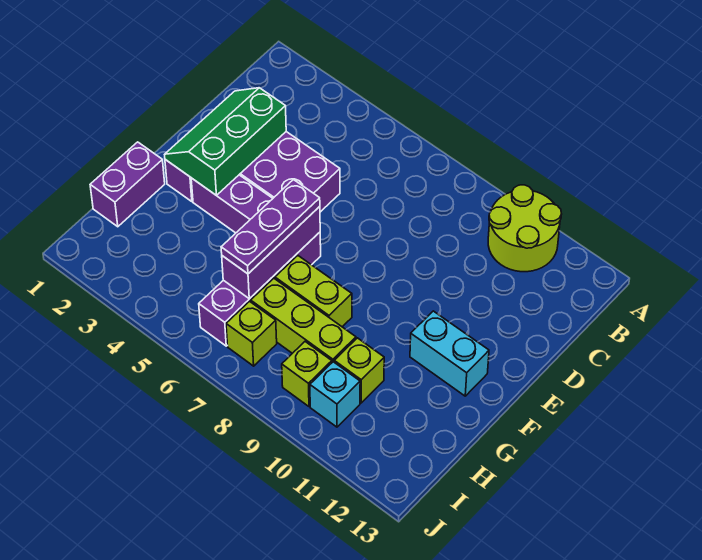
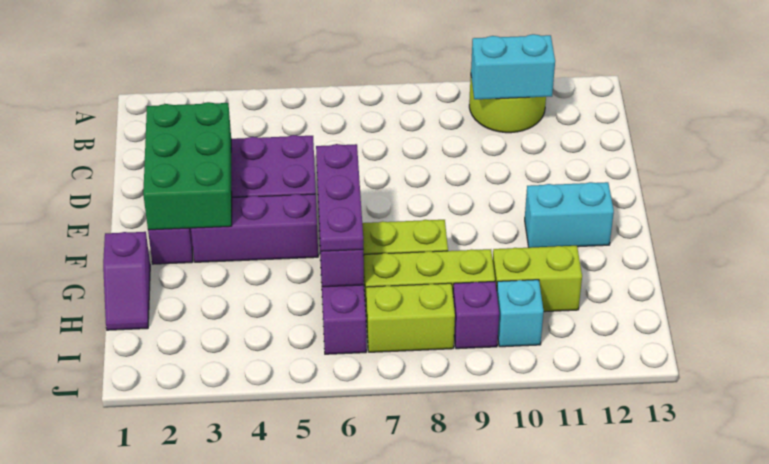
none -> cyan brick B10:B11 level 2
green slope D2:F3 level 2 top 3 -> green brick D2:F3 level 2
purple brick G1:H1 level 1 -> purple slope G1:H1 level 1 top G
lime brick H10 level 1 -> lime brick H10:H11 level 1
lime brick I7 level 1 -> lime brick I7:I8 level 1
lime brick I9 level 1 -> purple brick I9 level 1

